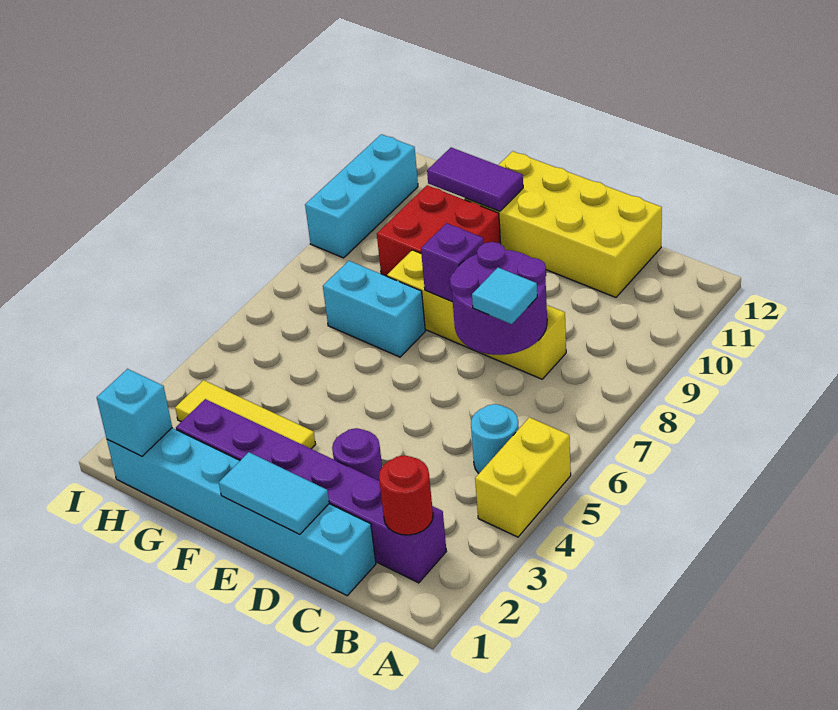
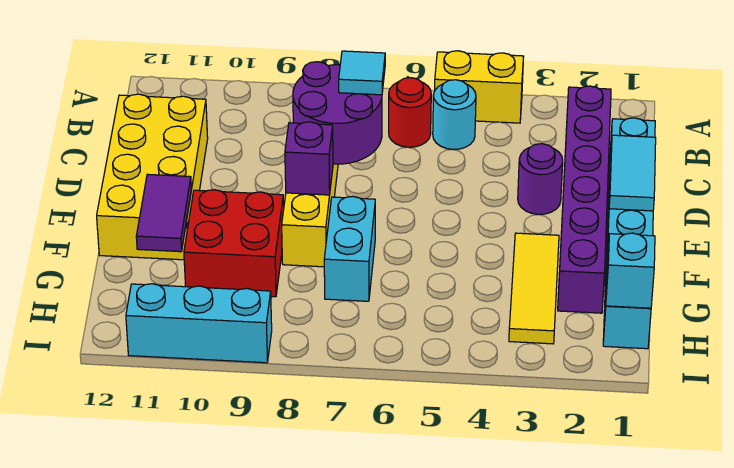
red round brick B2 level 2 -> red round brick B6 level 1

